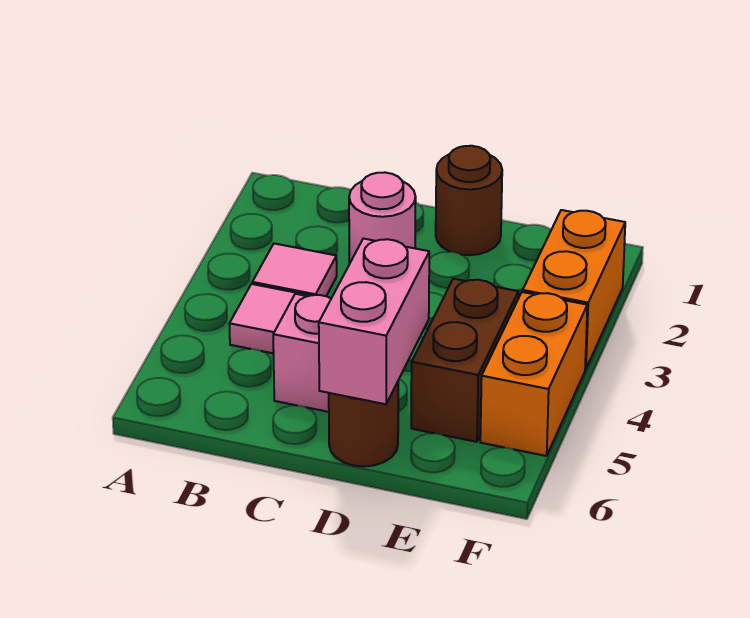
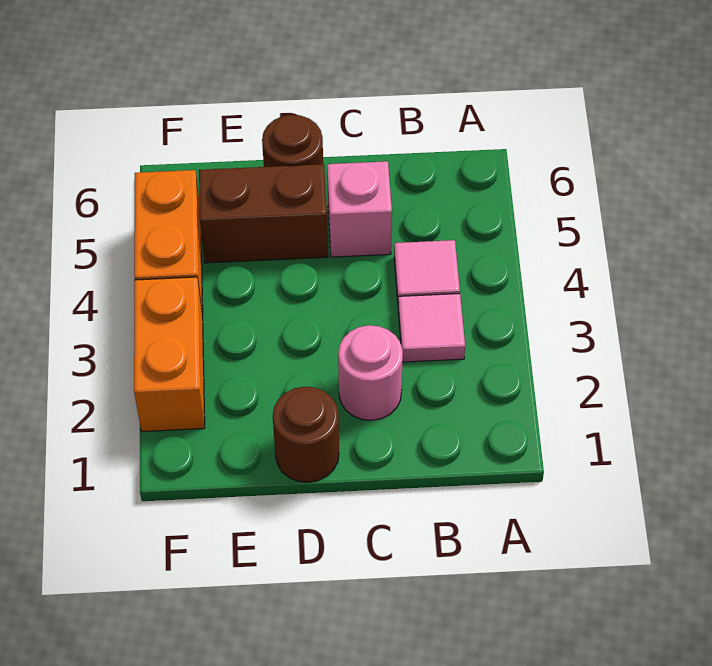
pink brick D5:D6 level 2 -> none
brown brick E4:E5 level 1 -> brown brick D5:E5 level 1

